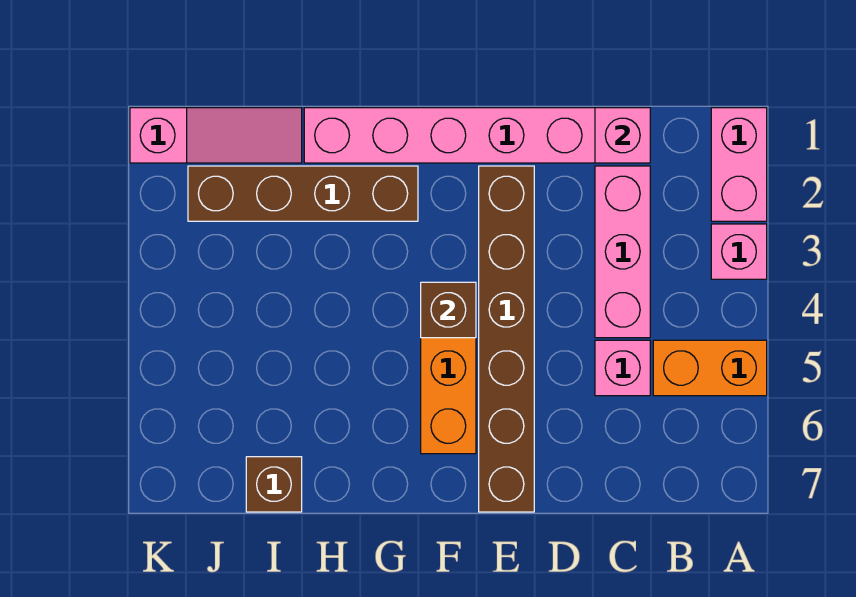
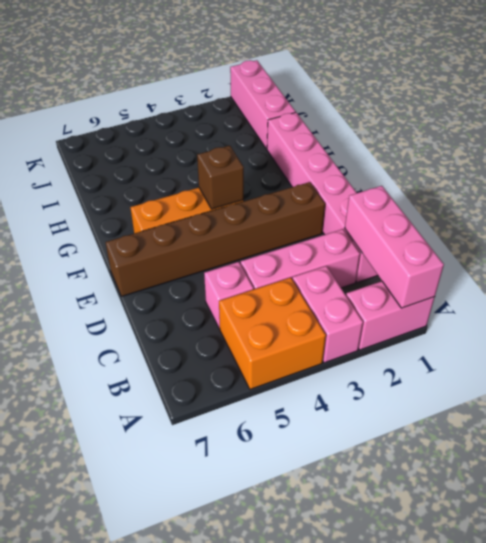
pink brick A3 level 1 -> pink brick A3:B3 level 1
orange brick A5:B5 level 1 -> orange brick A4:B5 level 1
pink brick C1 level 2 -> pink brick A1:C1 level 2
brown brick G2:J2 level 1 -> none
pink slope I1:K1 level 1 top K -> pink brick I1:K1 level 1
brown brick I7 level 1 -> none

